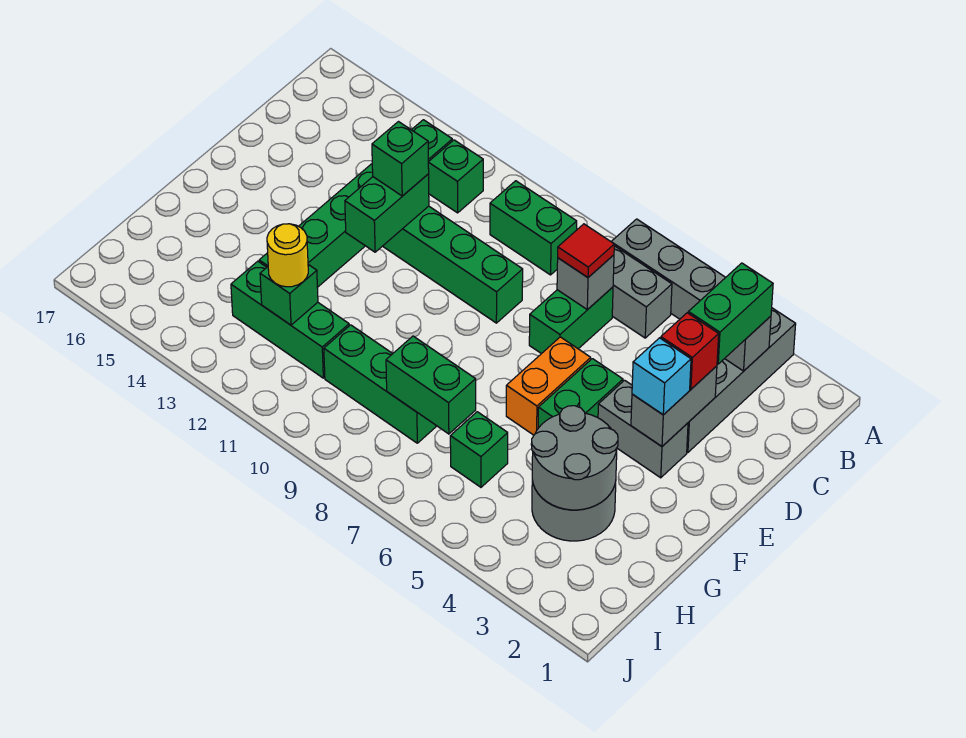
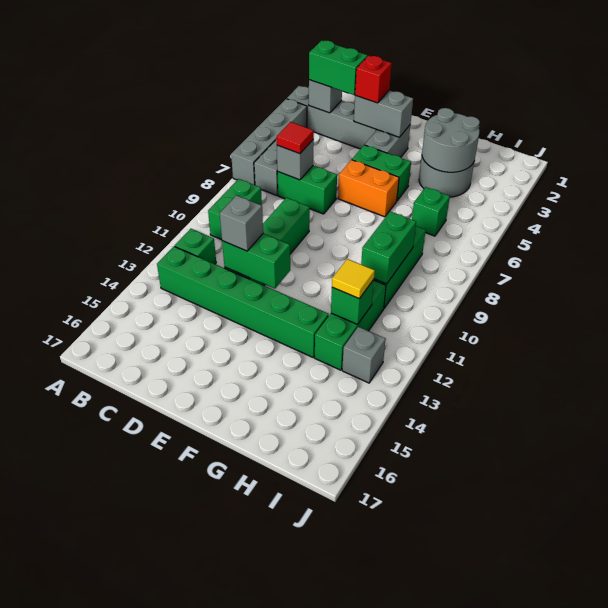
green brick D12 level 3 -> grey brick D12 level 3
cyan brick E3 level 3 -> none
green brick H7:H8 level 2 -> green brick H9:H10 level 2
yellow round brick H12 level 3 -> yellow tile H12 level 3
none -> grey brick I13 level 1

